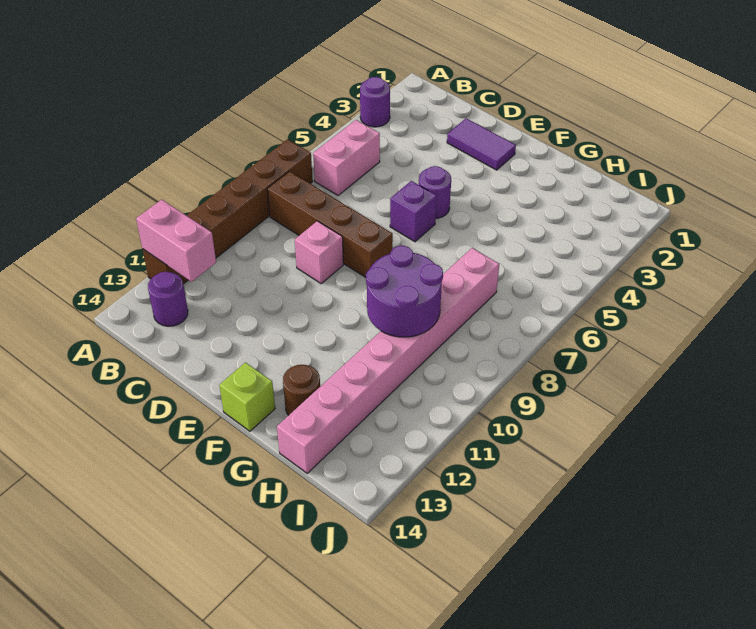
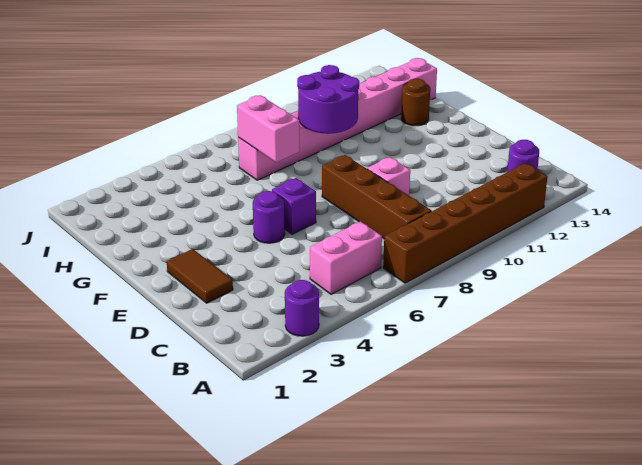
pink brick A12:B12 level 2 -> pink brick G7:H7 level 2
purple tile D2:E2 level 1 -> brown tile D2:E2 level 1
lime brick F14 level 1 -> none

